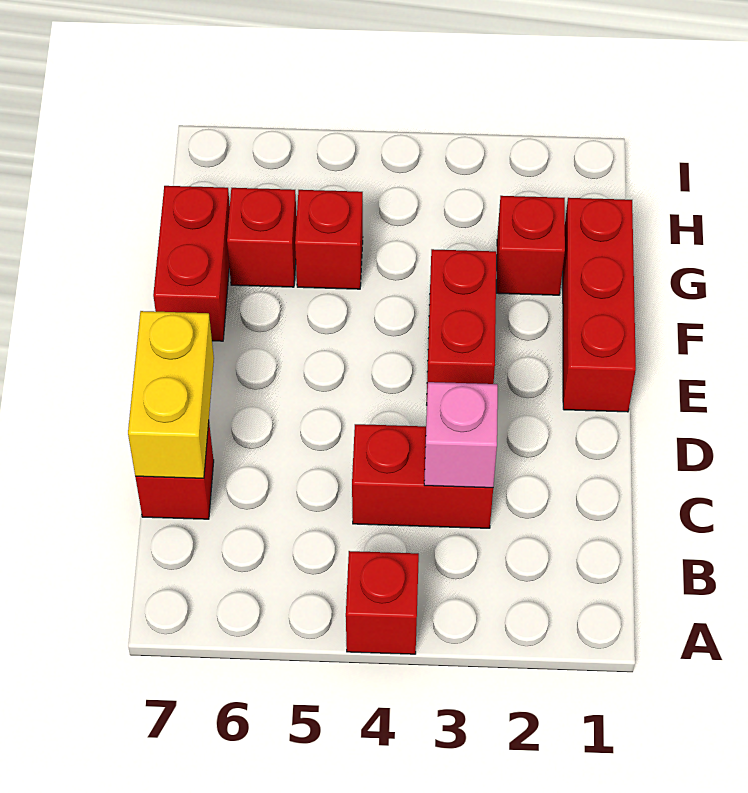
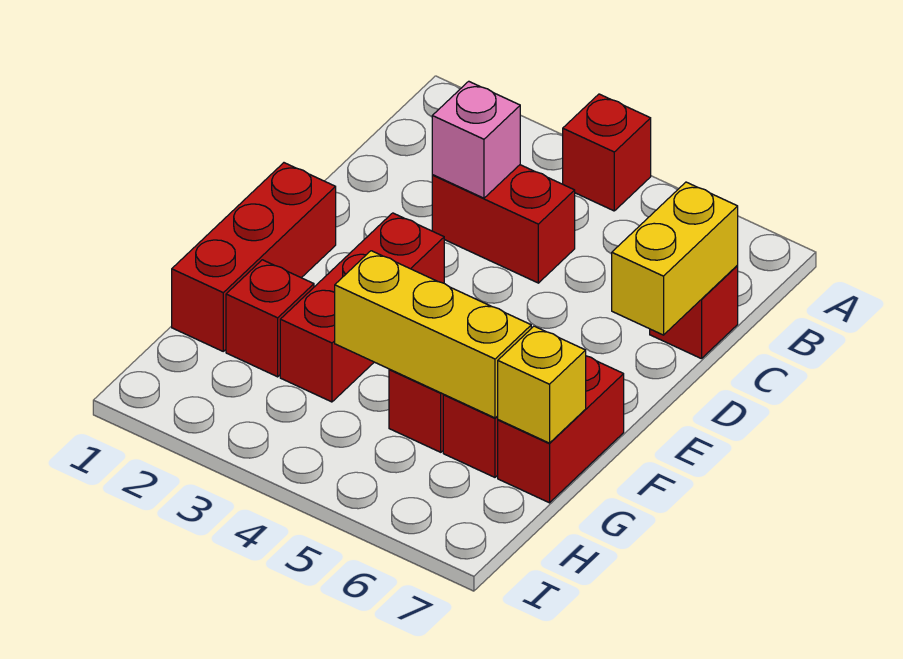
red brick E3:F3 level 1 -> red brick E3:G3 level 1
none -> yellow brick G4:G6 level 2
none -> yellow brick G7 level 2

